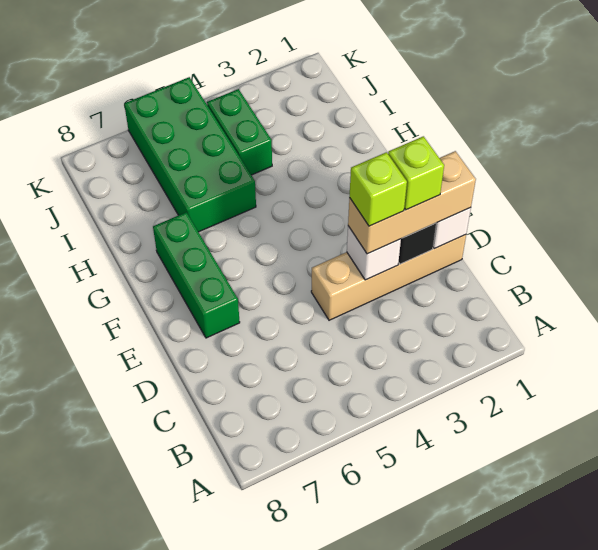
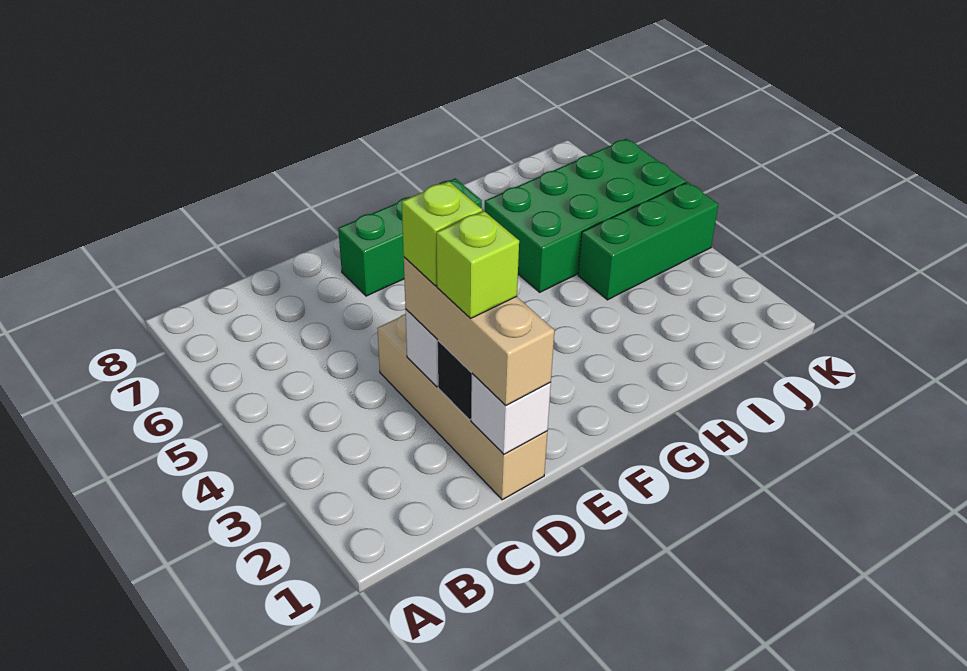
green brick I4:J4 level 1 -> green brick I4:K4 level 1

